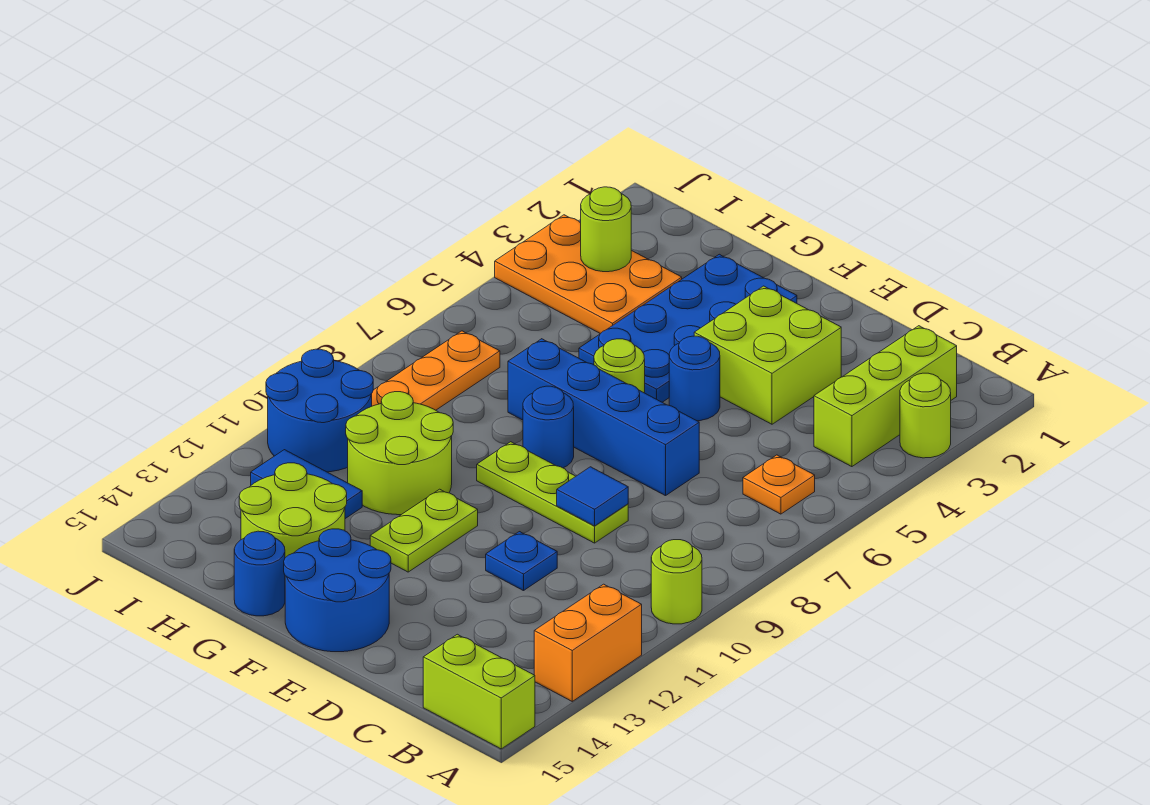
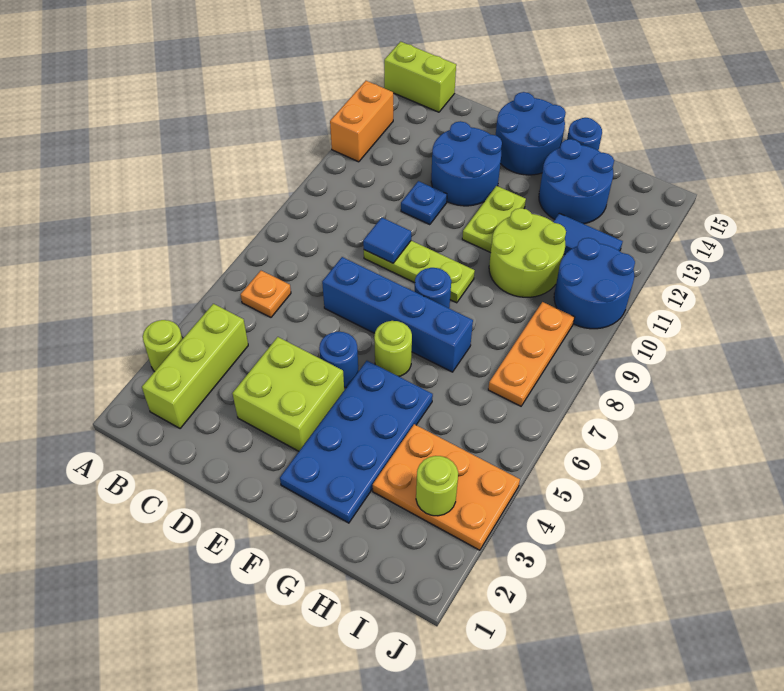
lime round brick A10 level 1 -> none
none -> blue round brick D12:E13 level 1
lime round brick G13:H14 level 1 -> blue round brick G13:H14 level 1

